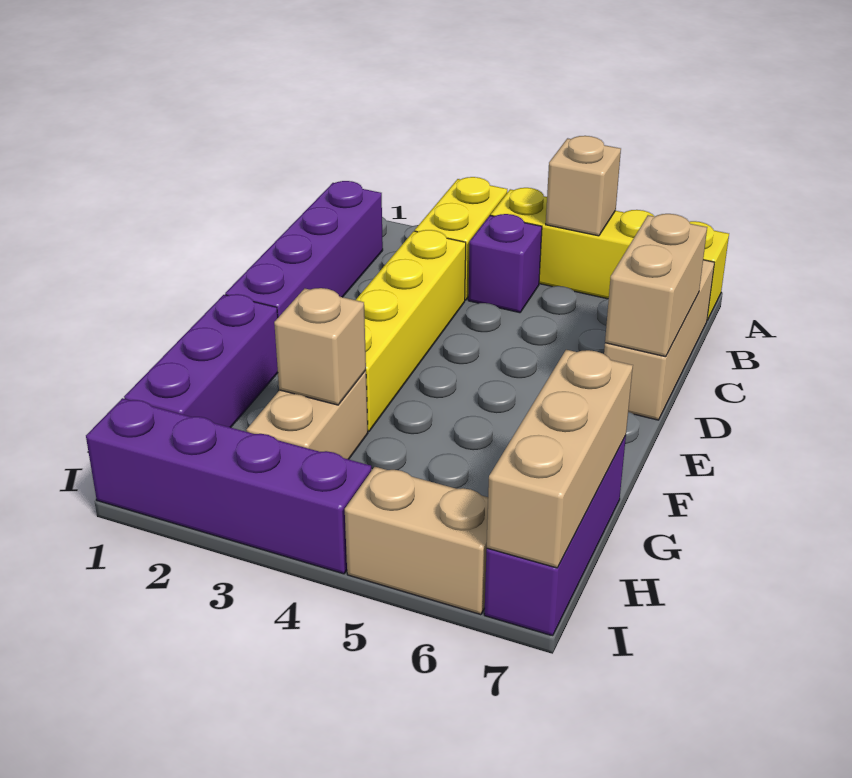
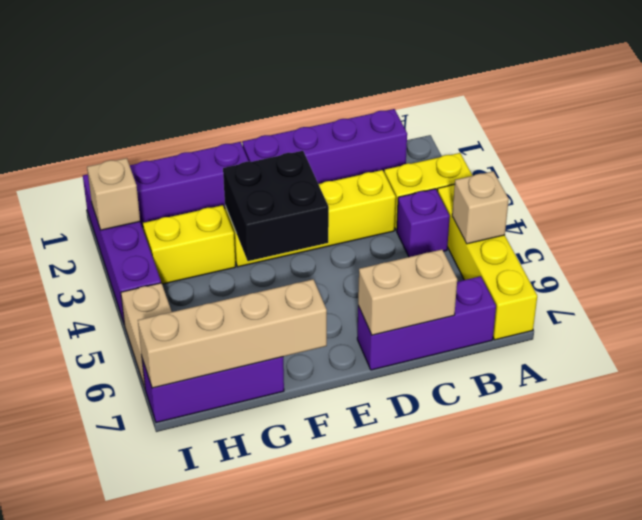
tan brick B7:D7 level 1 -> purple brick B7:D7 level 1
none -> black brick E3:F4 level 2
tan brick G3:H3 level 1 -> yellow brick G3:H3 level 1
tan brick G3 level 2 -> tan brick I2 level 2
tan brick G7:I7 level 2 -> tan brick F7:I7 level 2

